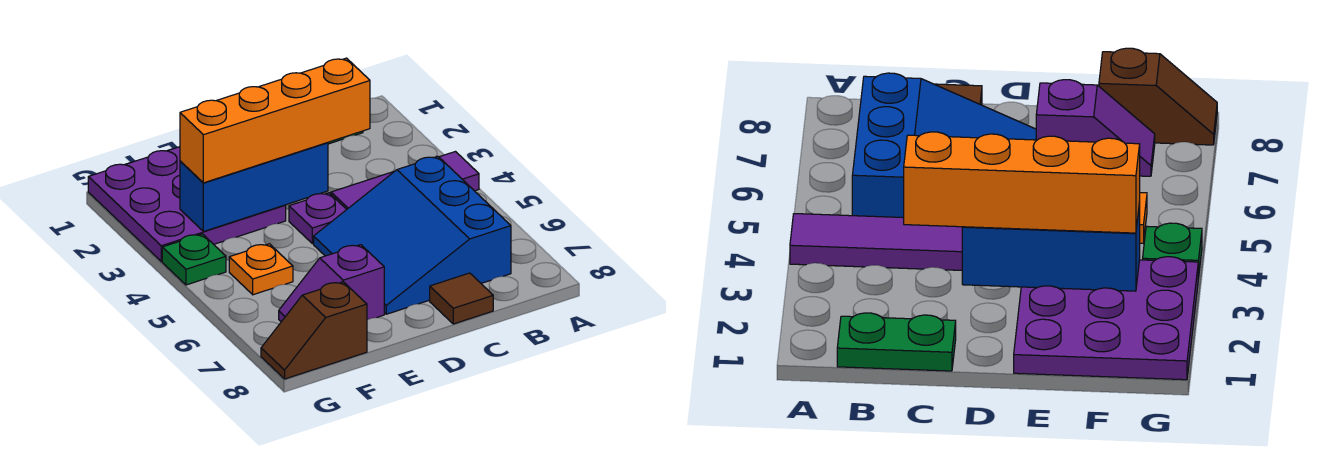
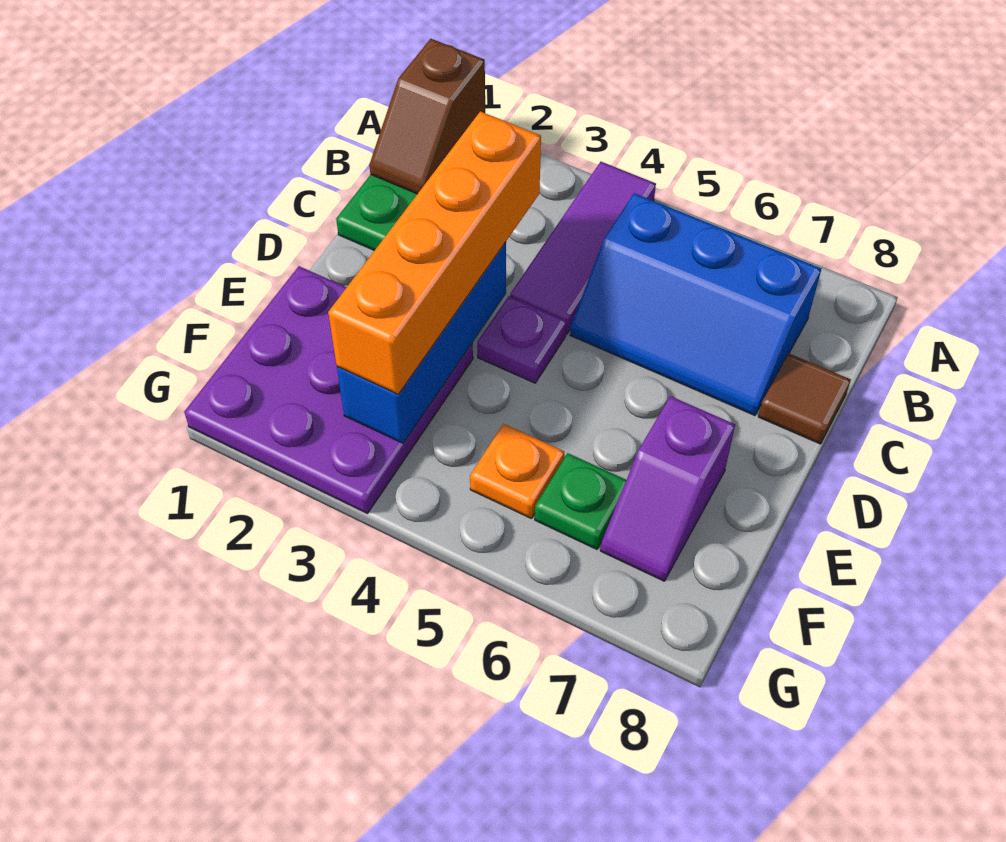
blue slope B5:D7 level 1 top B -> blue slope B5:C7 level 1 top B
brown slope F8:G8 level 1 top F -> brown slope A1:B1 level 2 top A
green plate G4 level 1 -> green plate F6 level 1

